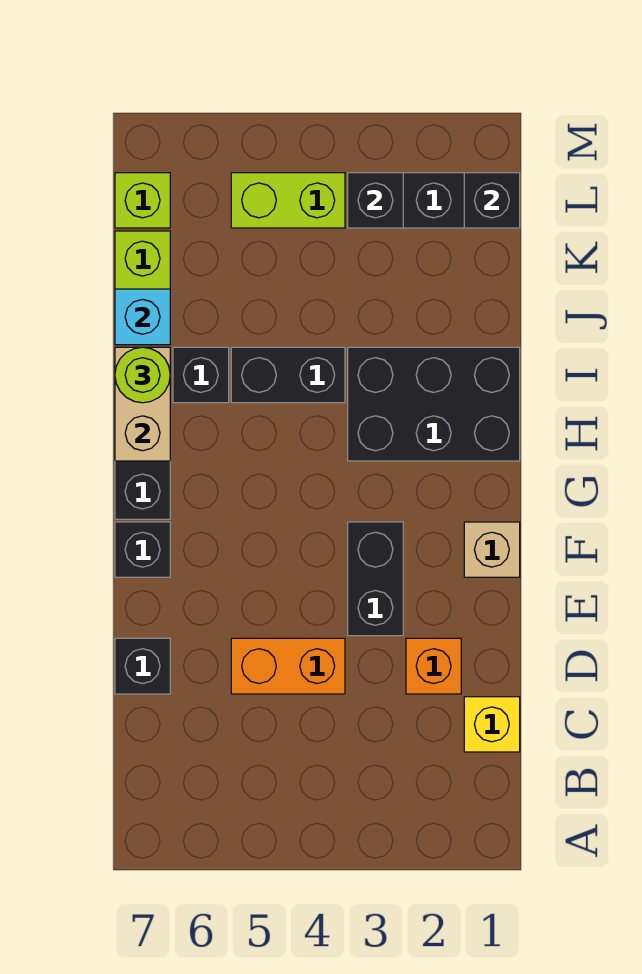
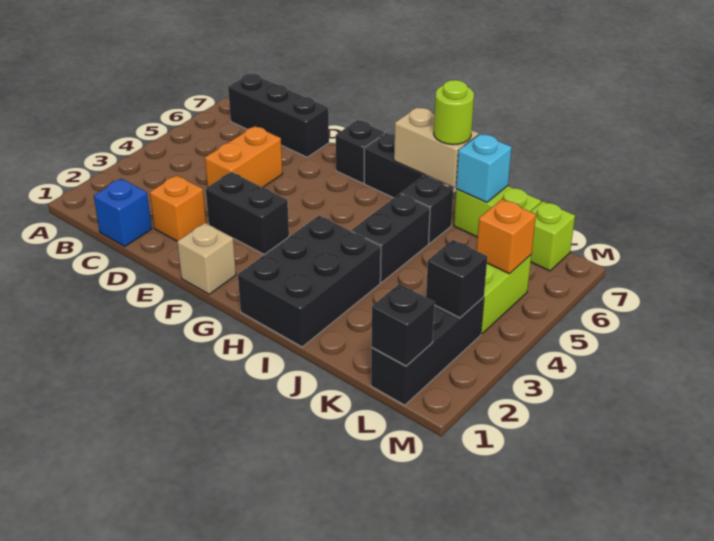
yellow brick C1 level 1 -> blue brick C1 level 1
black brick D7 level 1 -> black brick B7:D7 level 1
none -> orange brick L5 level 2

